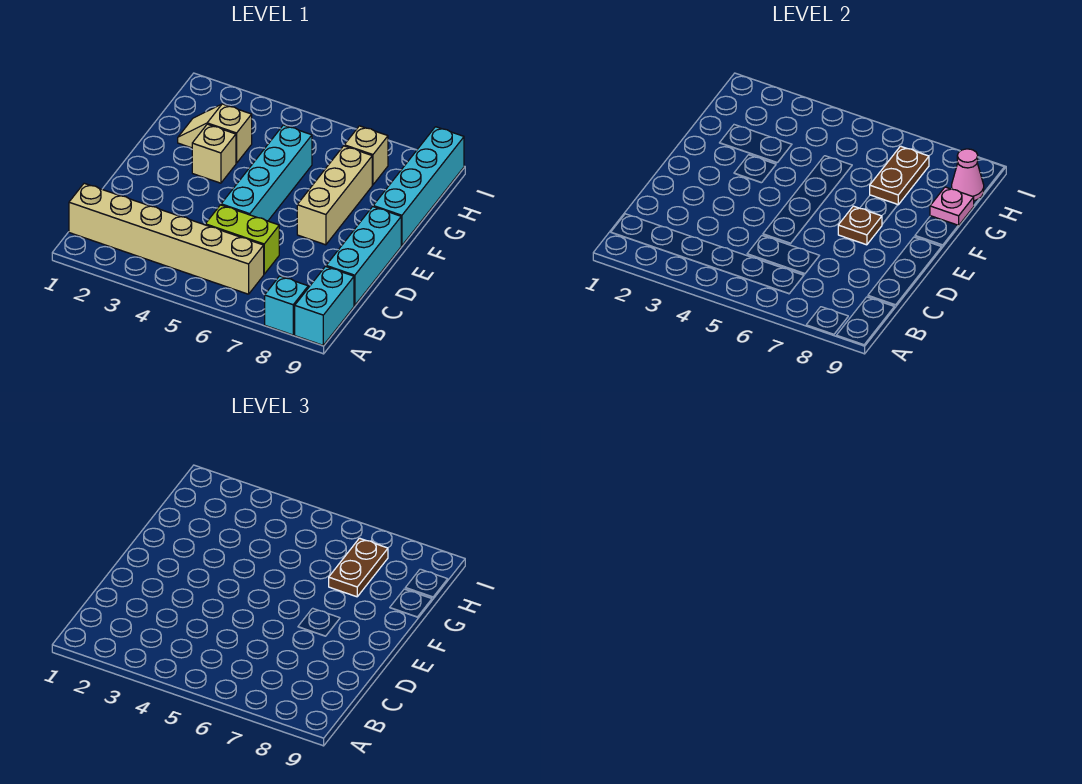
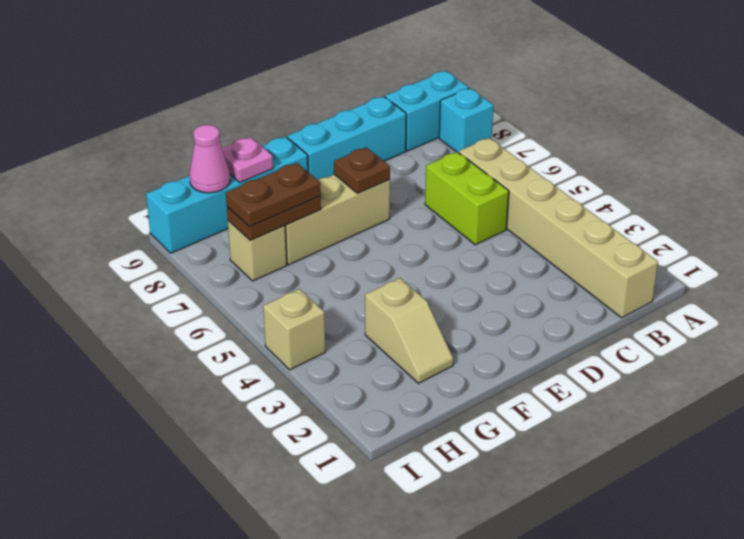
cyan brick D5:G5 level 1 -> none
tan brick F3 level 1 -> tan brick I4 level 1

